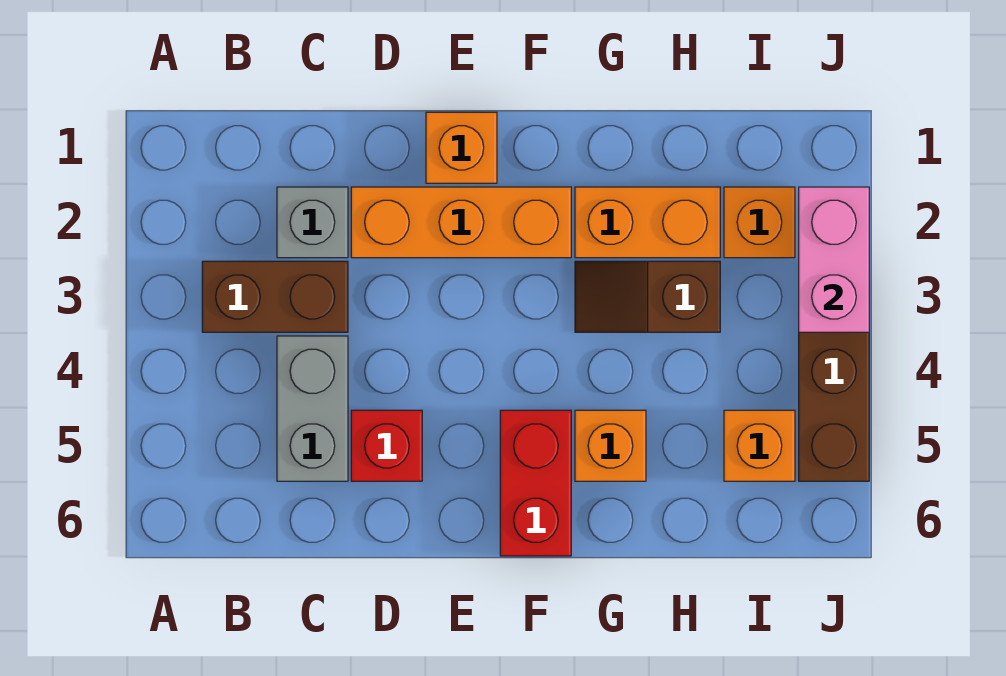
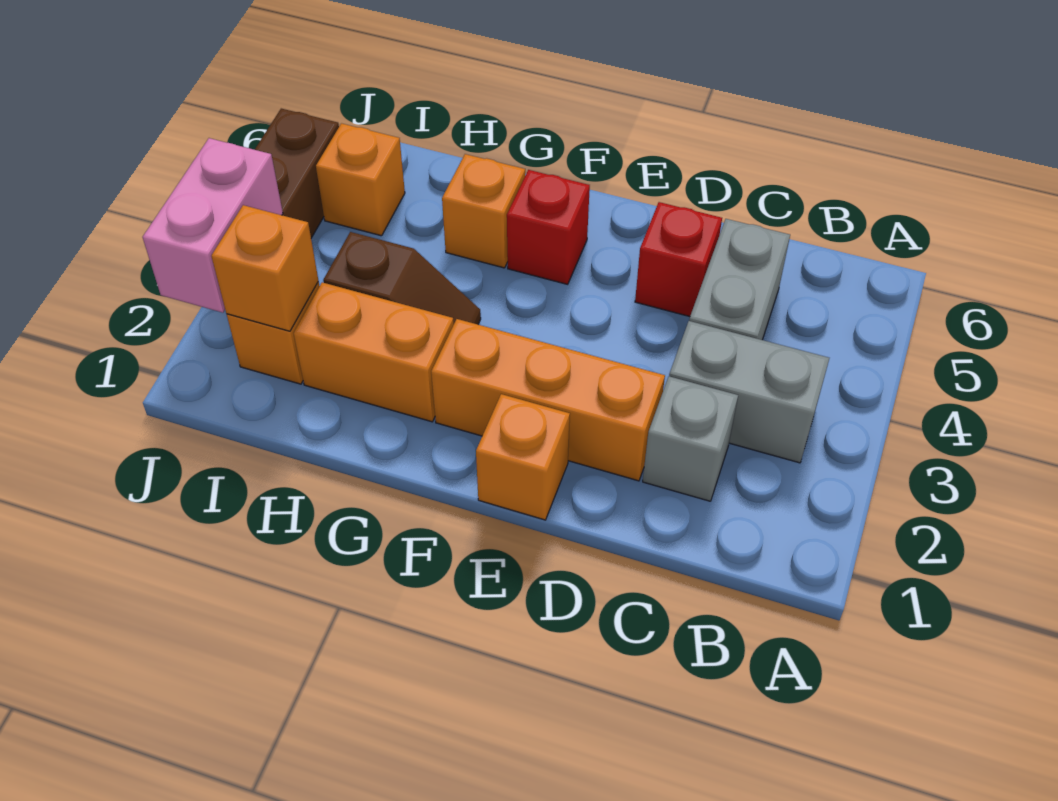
brown brick B3:C3 level 1 -> grey brick B3:C3 level 1
red brick F5:F6 level 1 -> red brick F5 level 1
none -> orange brick I2 level 2

